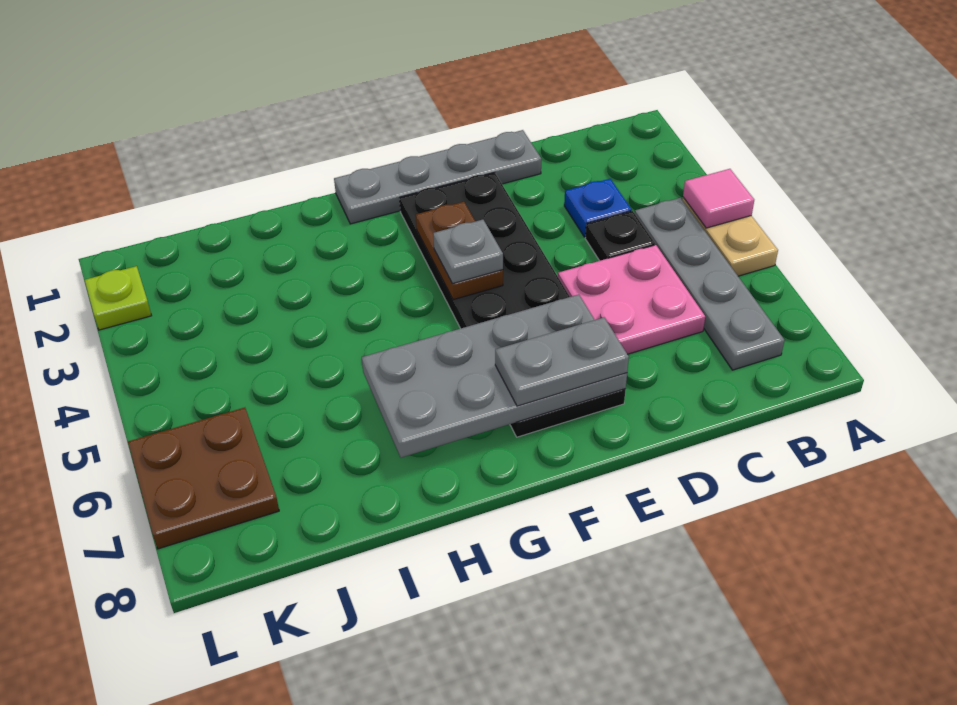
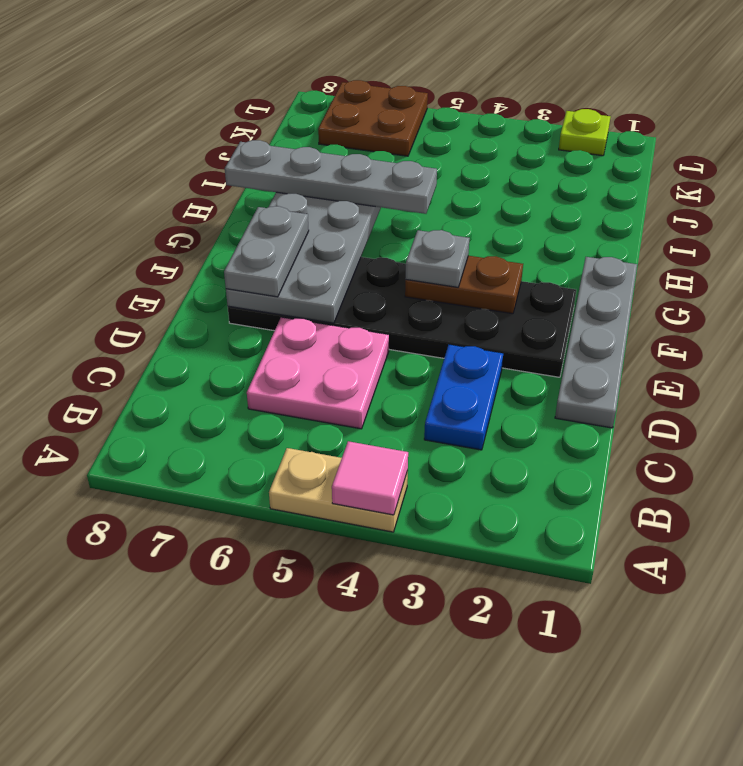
grey plate B4:B7 level 1 -> grey plate H5:H8 level 3
blue plate C3 level 1 -> blue plate C3:D3 level 1
black plate C4 level 1 -> none

